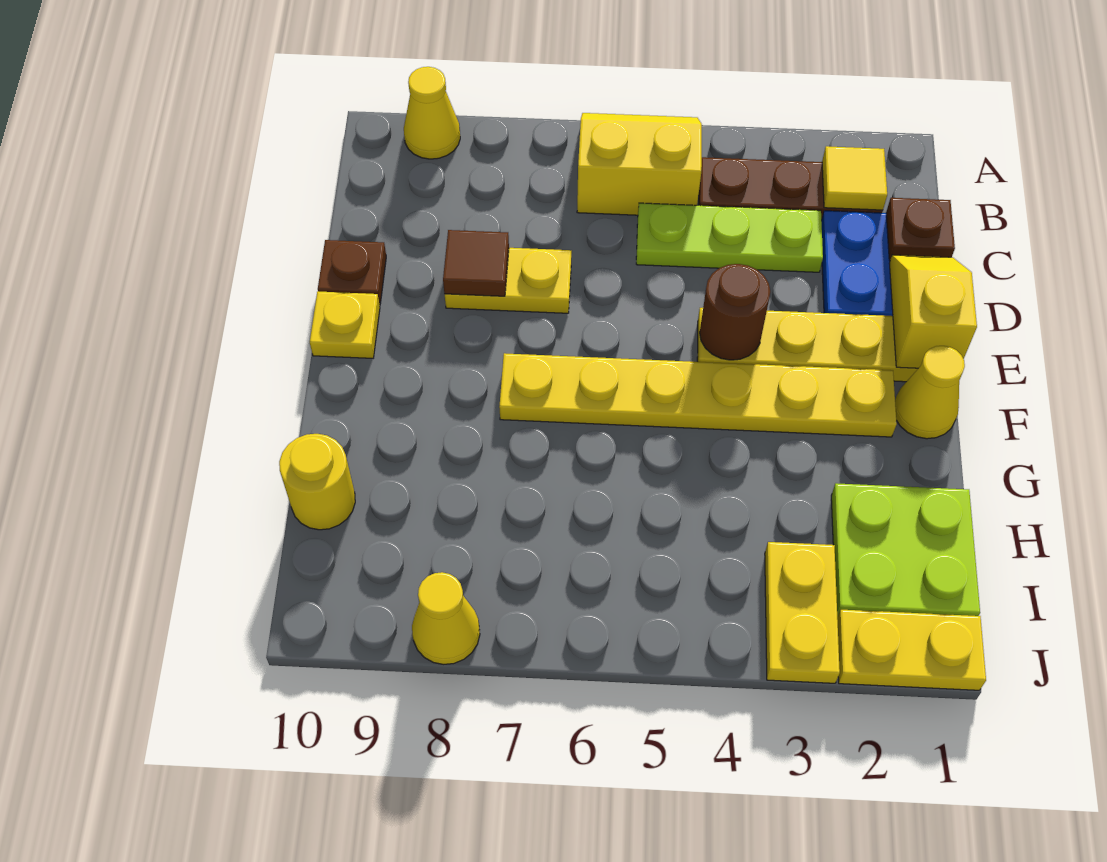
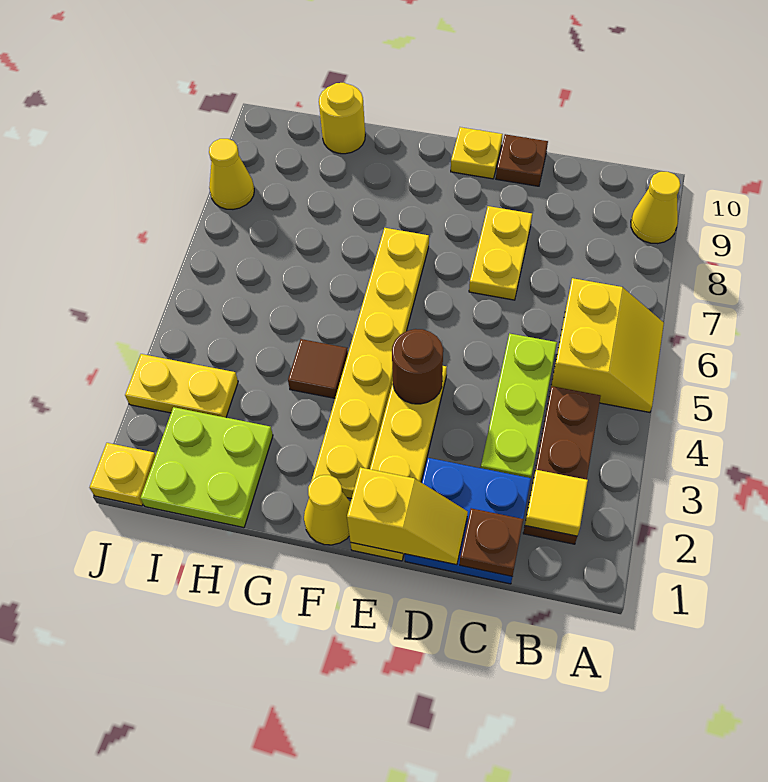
brown tile D8 level 2 -> brown tile G4 level 1
yellow plate J1:J2 level 1 -> yellow plate J1 level 1

